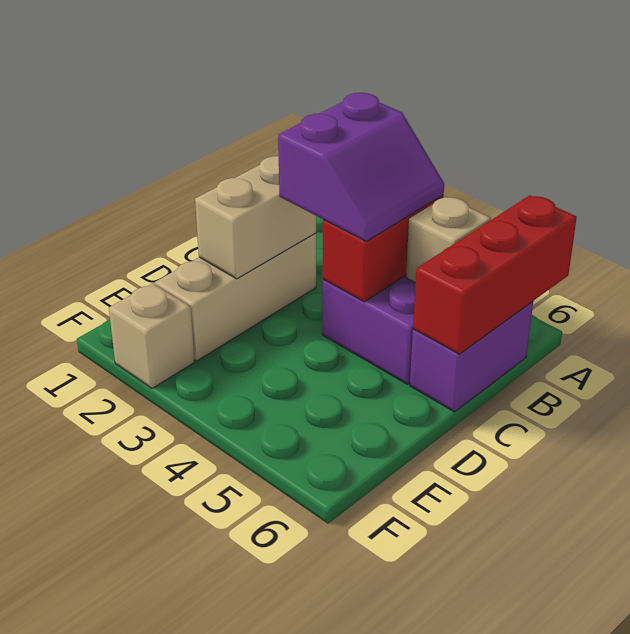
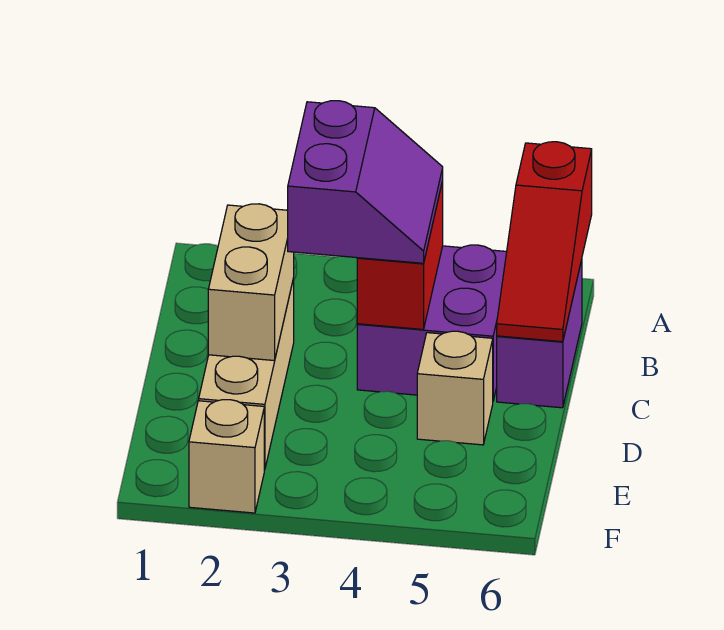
red brick A6:C6 level 2 -> red slope A6:C6 level 2 top A
tan brick B5 level 2 -> tan brick D5 level 1

